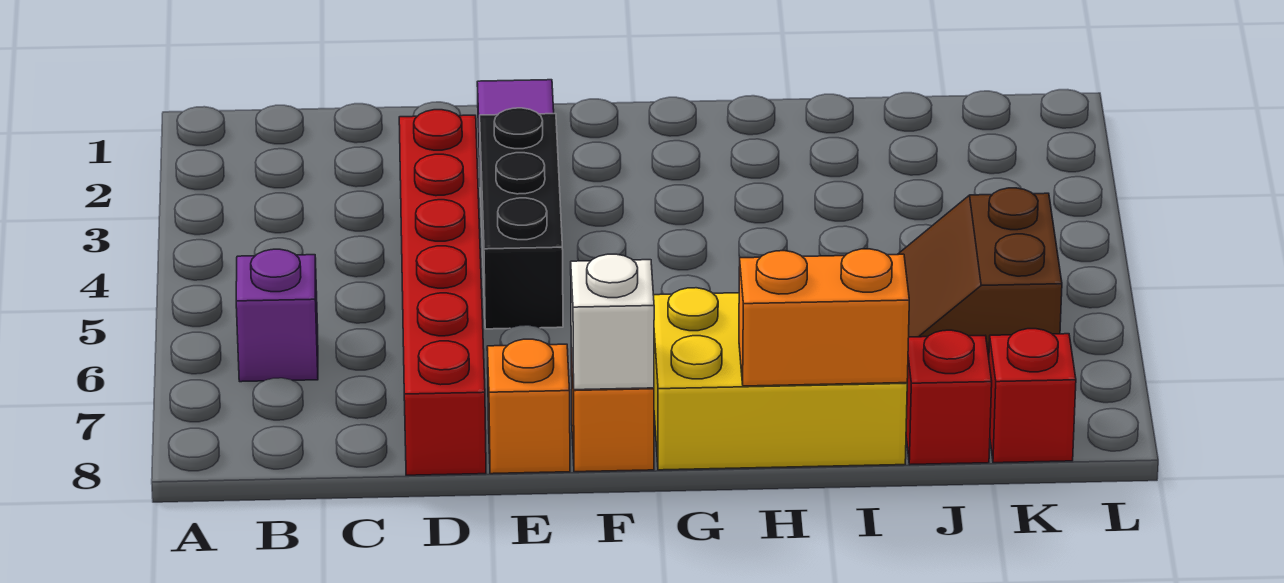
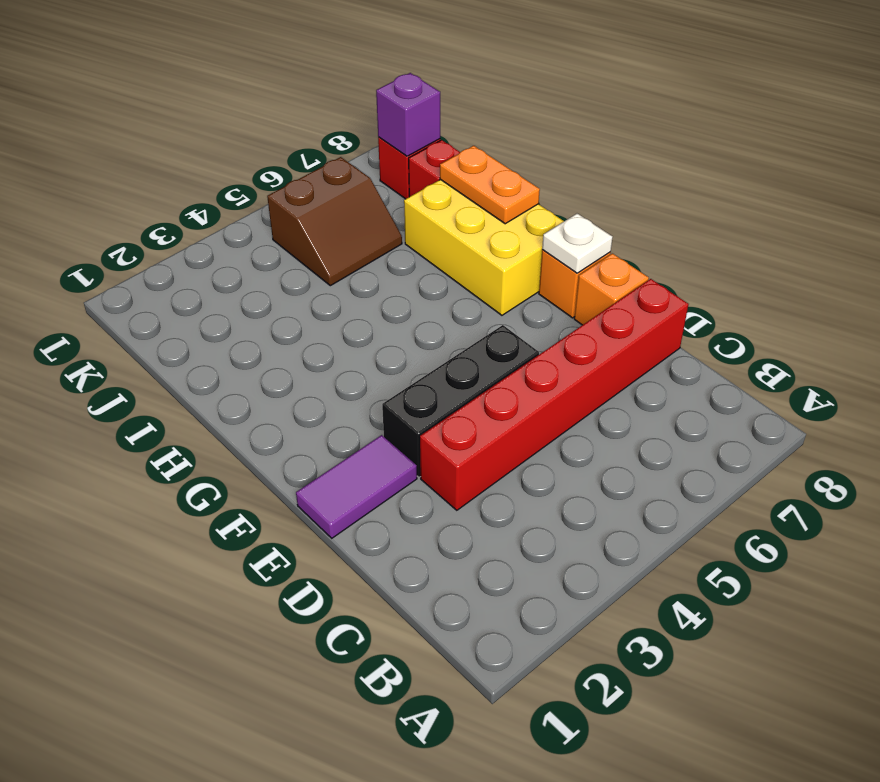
purple brick B6 level 1 -> purple brick K8 level 2
white brick F8 level 2 -> white plate F8 level 2
orange brick H8:I8 level 2 -> orange plate H8:I8 level 2

